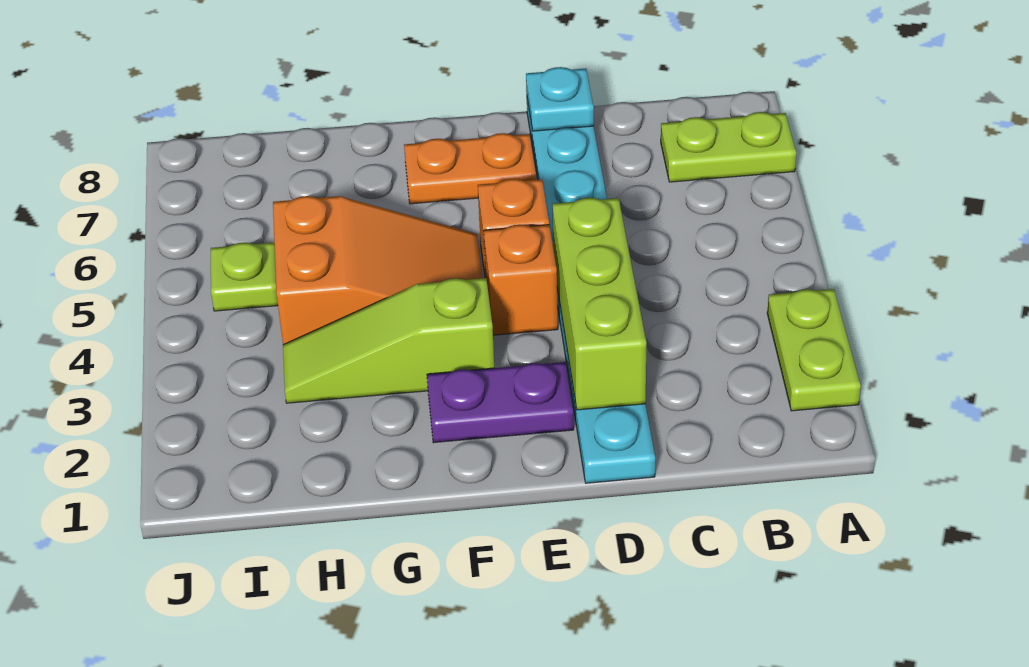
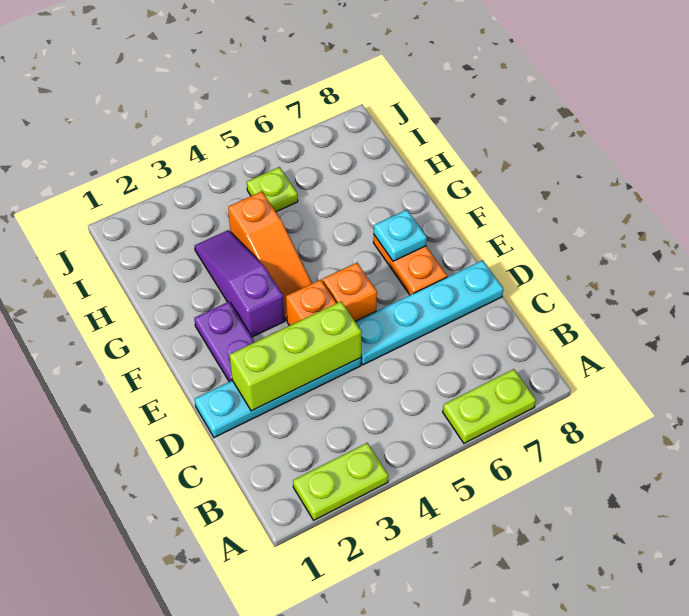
lime plate A7:B7 level 1 -> lime plate A6:A7 level 1
cyan plate D8 level 2 -> cyan plate F7 level 2
lime slope F3:H3 level 1 top F -> purple slope F3:H3 level 1 top F
orange slope F4:H5 level 1 top H -> orange slope F4:H4 level 1 top H

